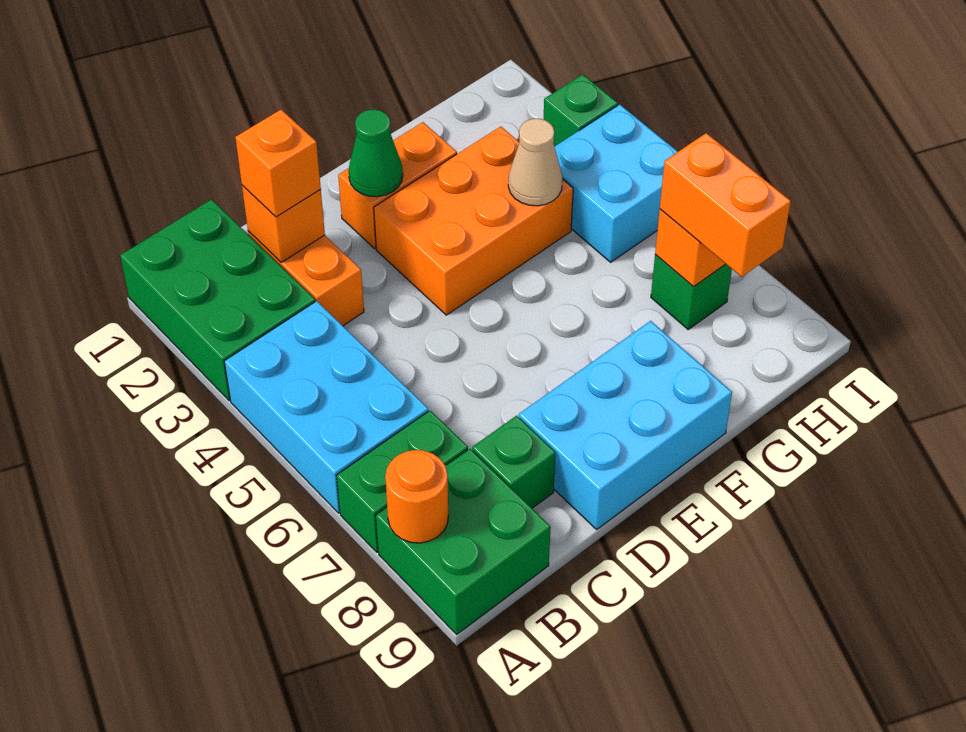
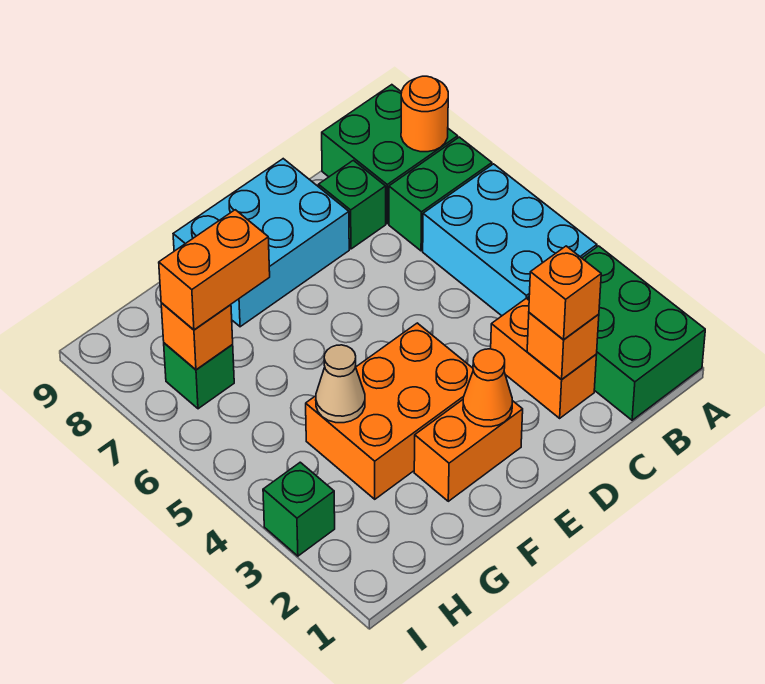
green cone E2 level 2 -> orange cone E2 level 2
cyan brick H4:I5 level 1 -> none
orange brick H7:H8 level 3 -> orange brick G7:H7 level 3

